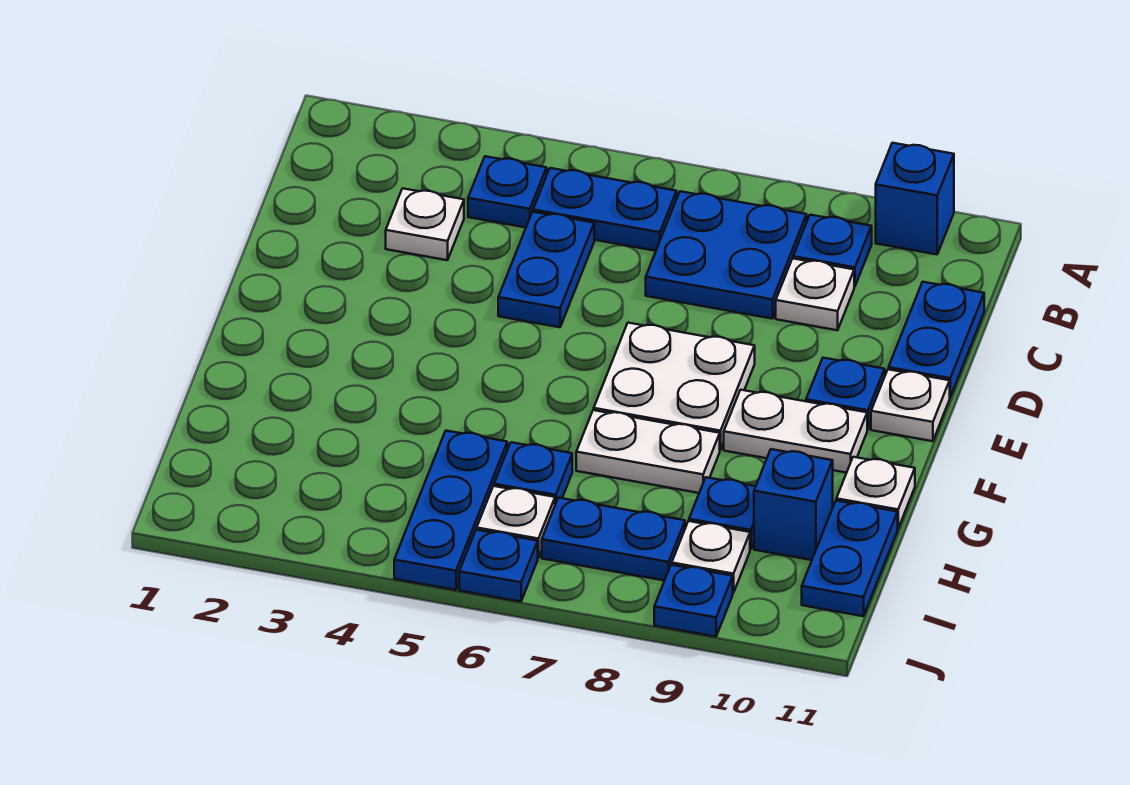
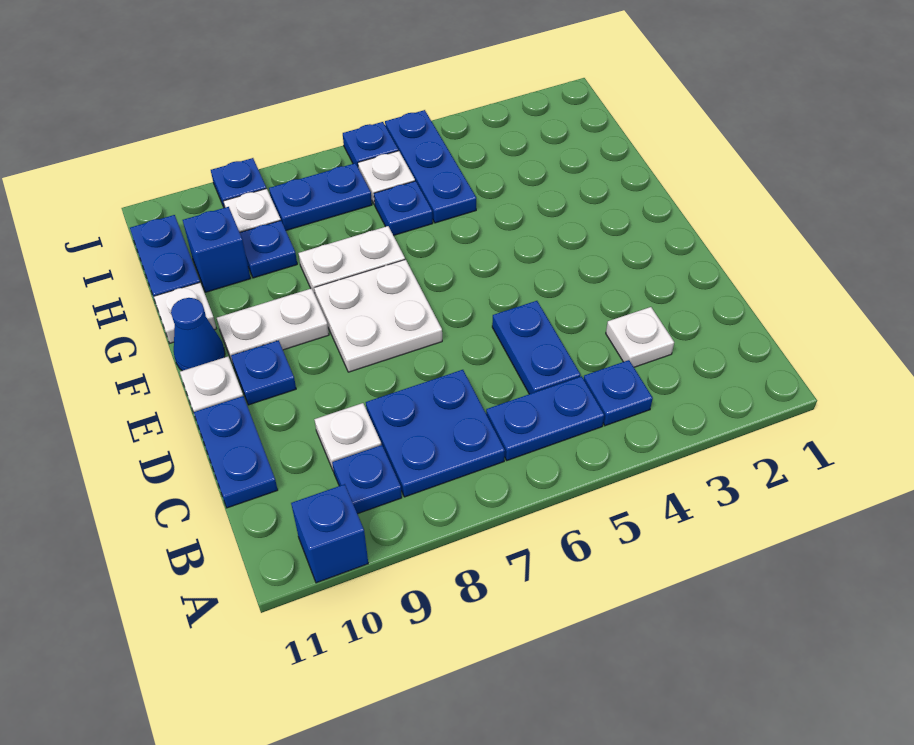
none -> blue cone F11 level 1

